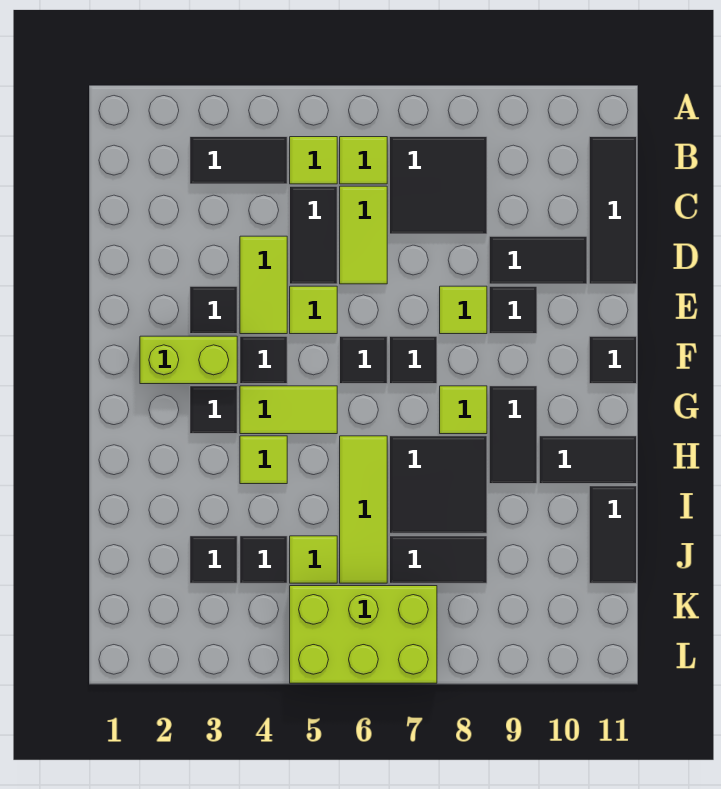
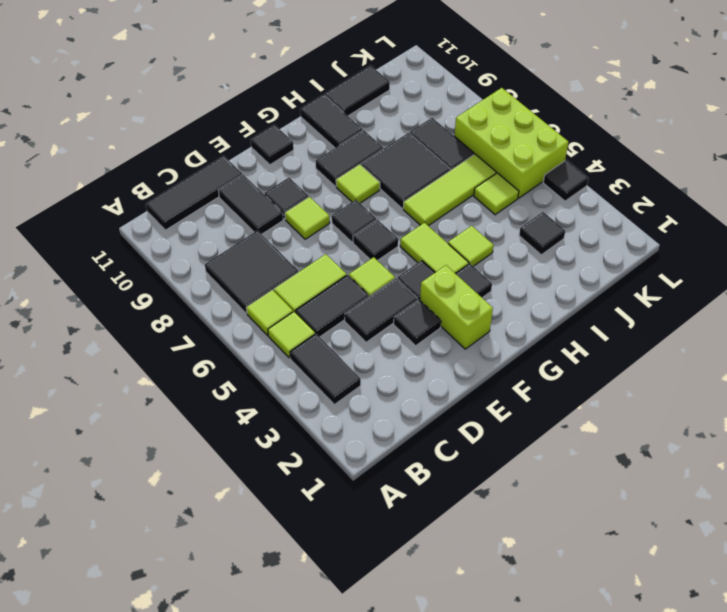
lime tile D4:E4 level 1 -> black tile D4:E4 level 1
black tile J4 level 1 -> black tile L4 level 1

